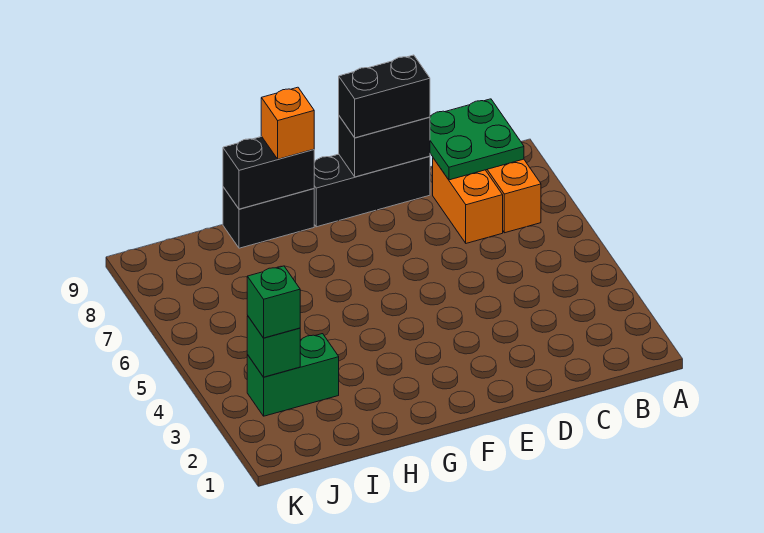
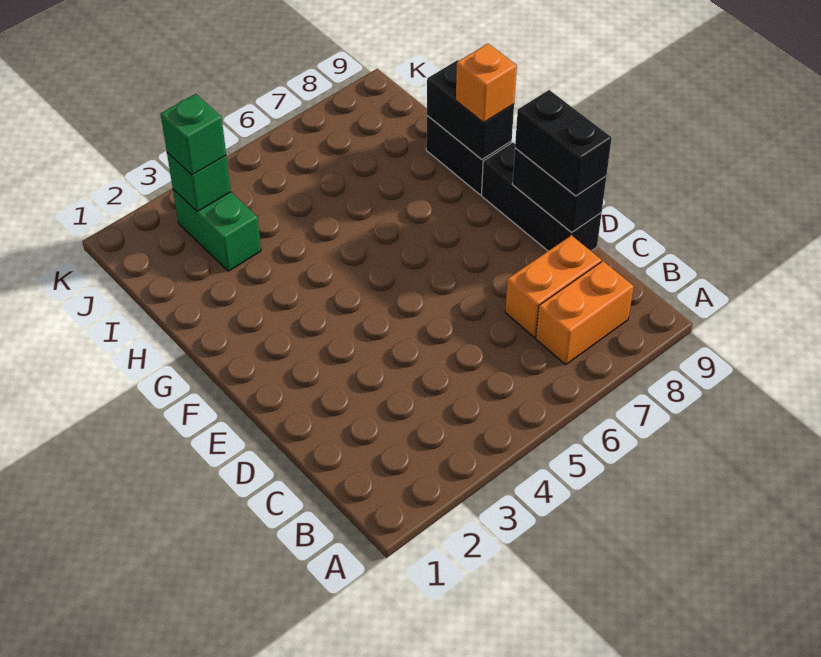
green plate B8:C9 level 2 -> none

